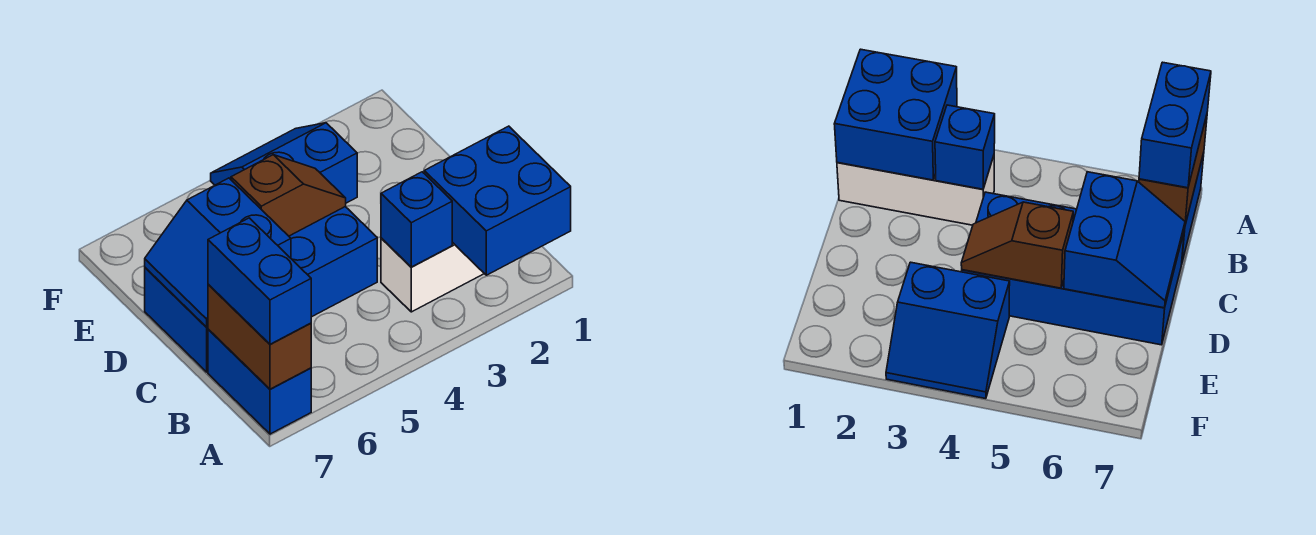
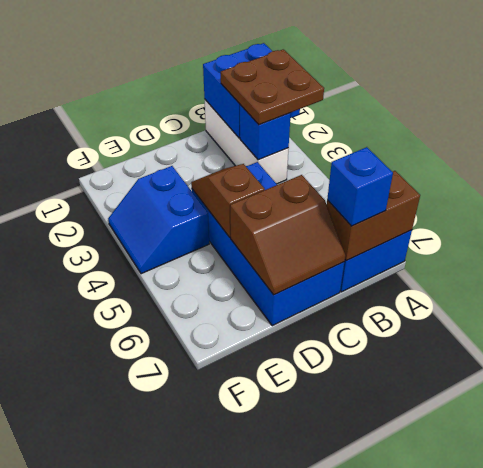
none -> brown plate A2:B3 level 3
blue brick A7:B7 level 3 -> blue brick B7 level 3
blue slope C6:D7 level 2 top 6 -> brown slope C6:D7 level 2 top 6

